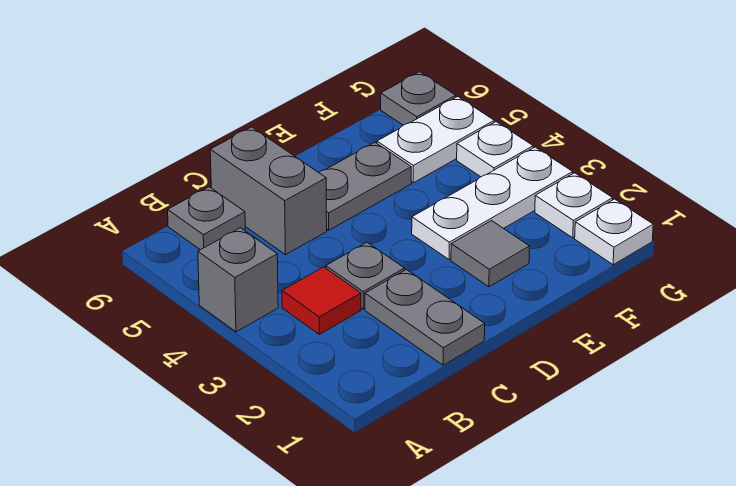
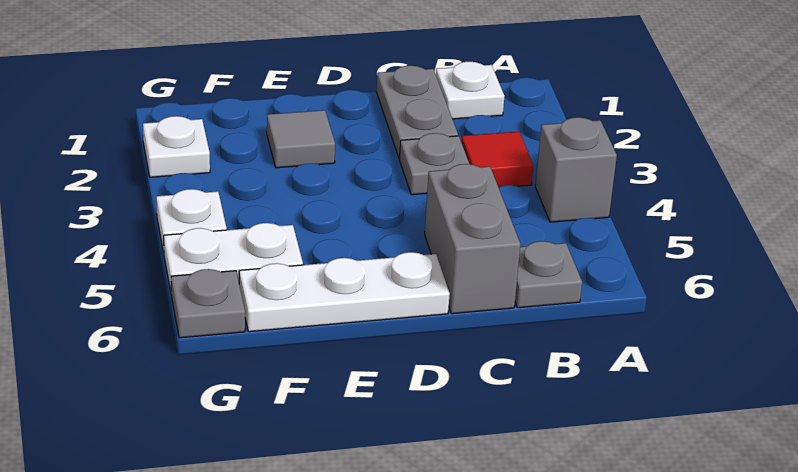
grey plate D5:E5 level 1 -> none
white plate E3:G3 level 1 -> white plate D6:F6 level 1
white plate G1 level 1 -> white plate B1 level 1

